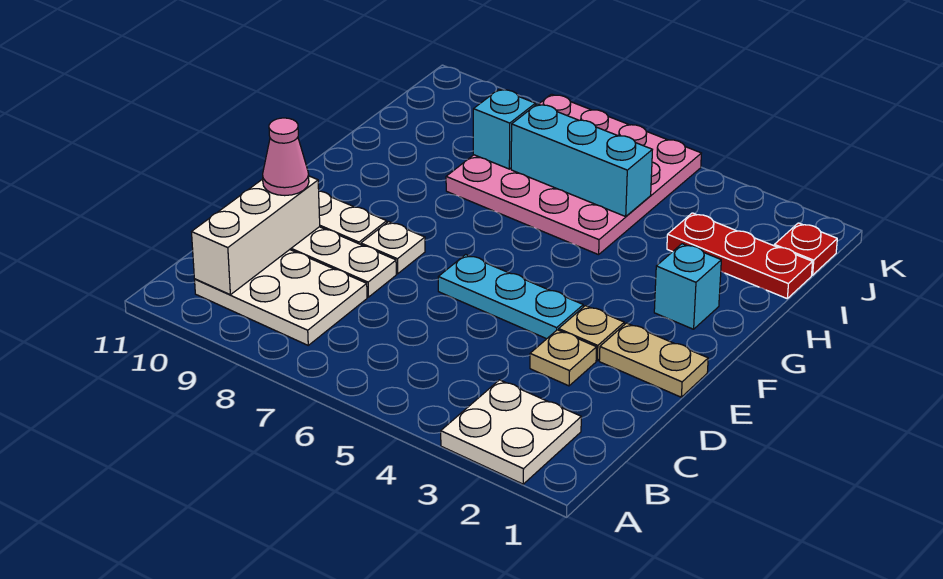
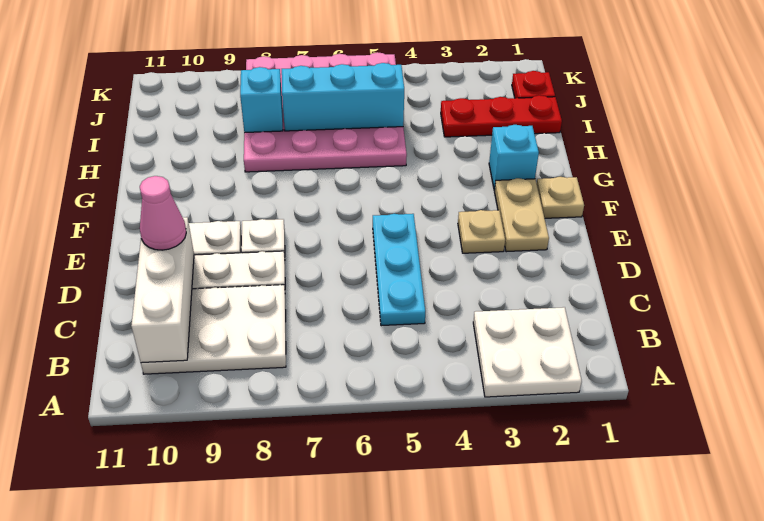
tan plate D3 level 1 -> tan plate F1 level 1
tan plate E1:E2 level 1 -> tan plate E2:F2 level 1
cyan plate E4:E6 level 1 -> cyan plate C5:E5 level 1

